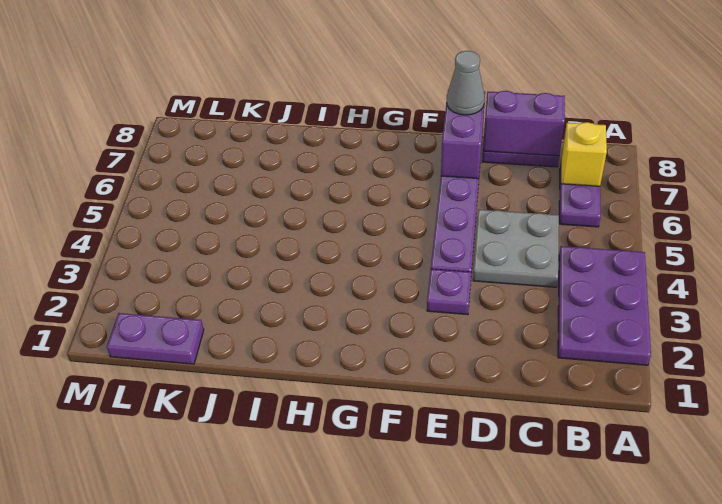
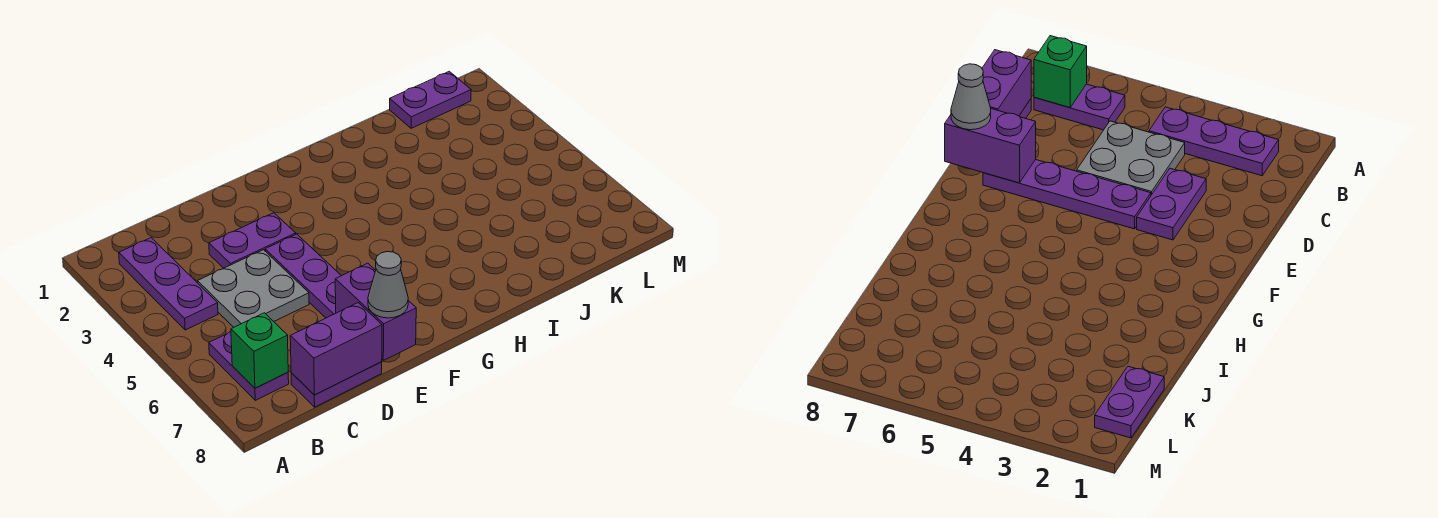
purple plate A2:B4 level 1 -> purple plate B2:B4 level 1
yellow brick B7 level 2 -> green brick B7 level 2
purple plate E3 level 1 -> purple plate D3:E3 level 1

